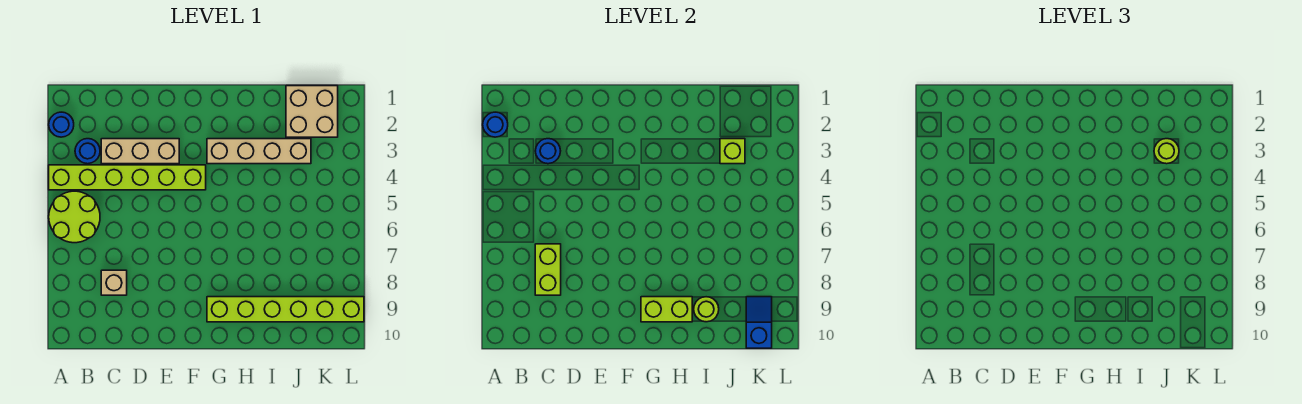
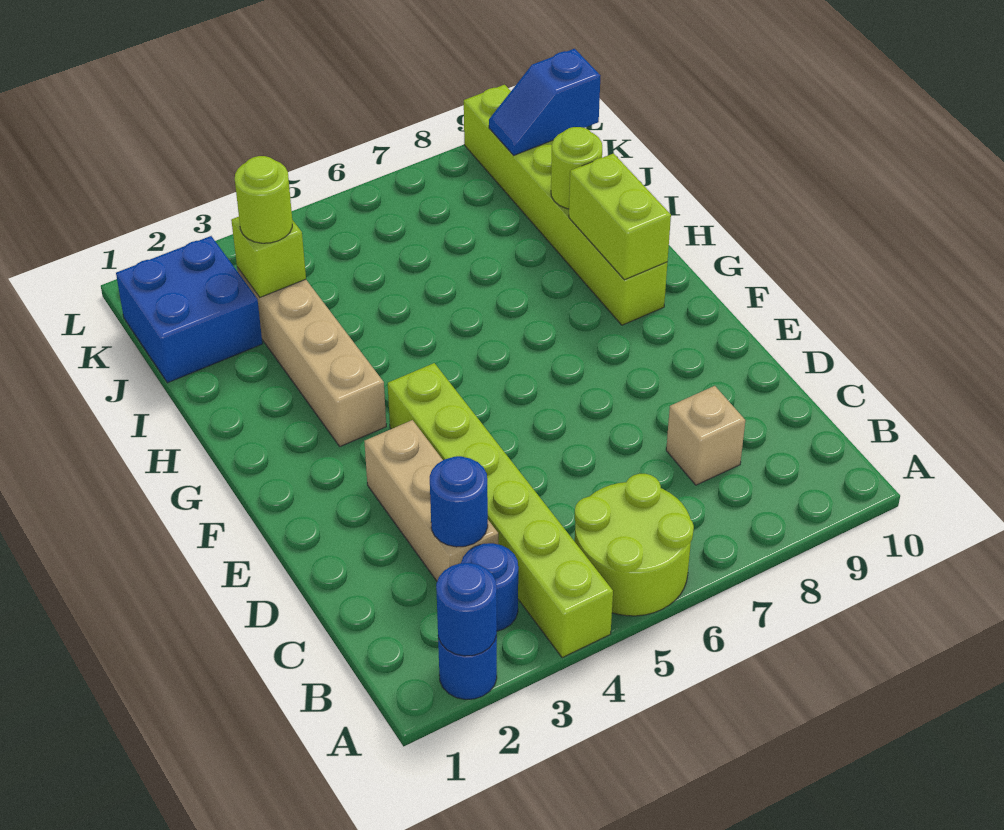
lime brick C7:C8 level 2 -> none
tan brick J1:K2 level 1 -> blue brick J1:K2 level 1

